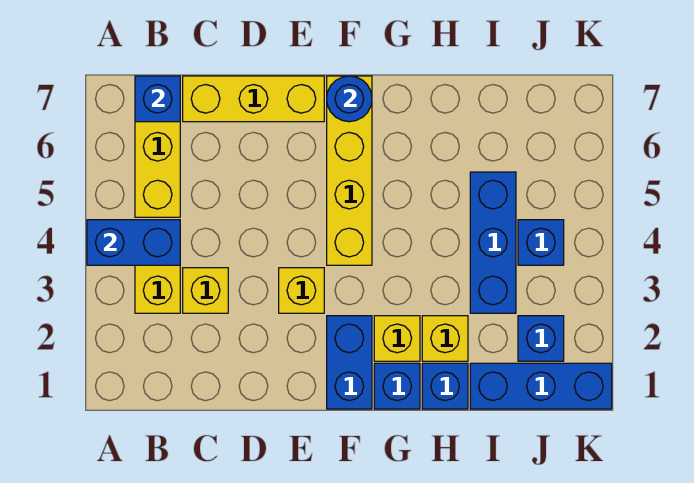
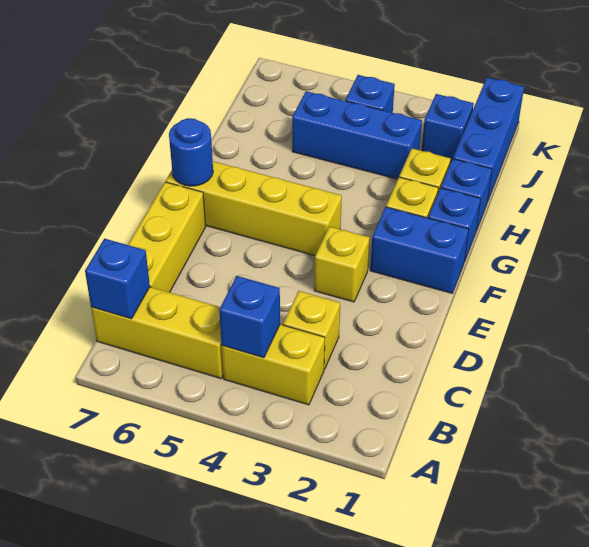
blue brick A4:B4 level 2 -> blue brick B4 level 2

